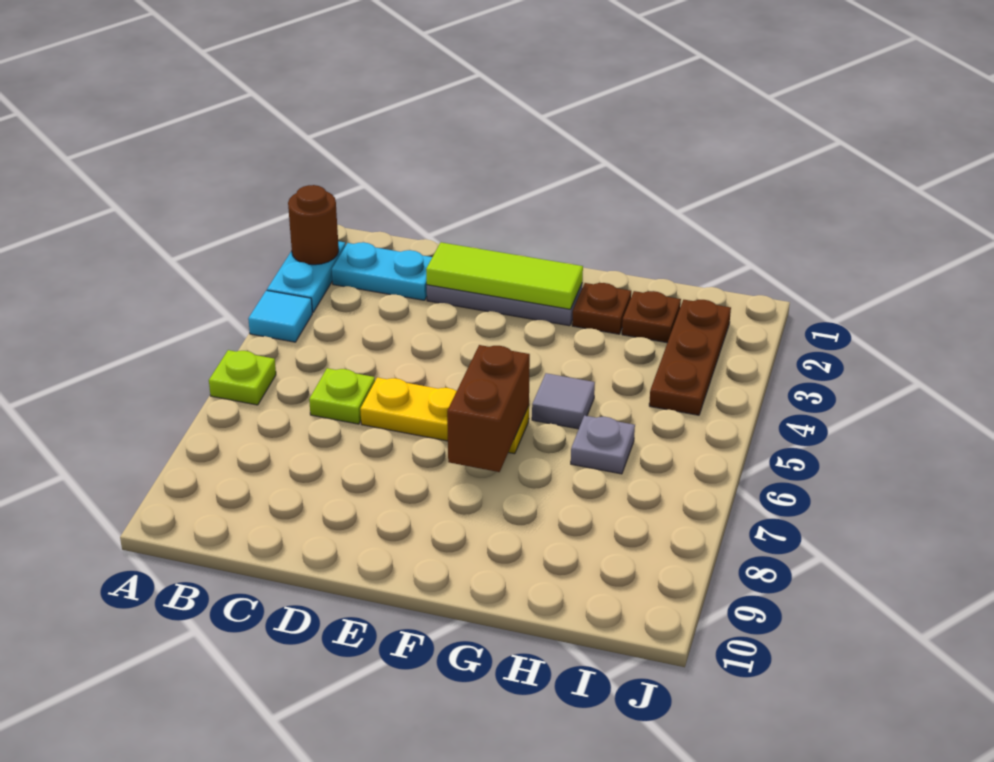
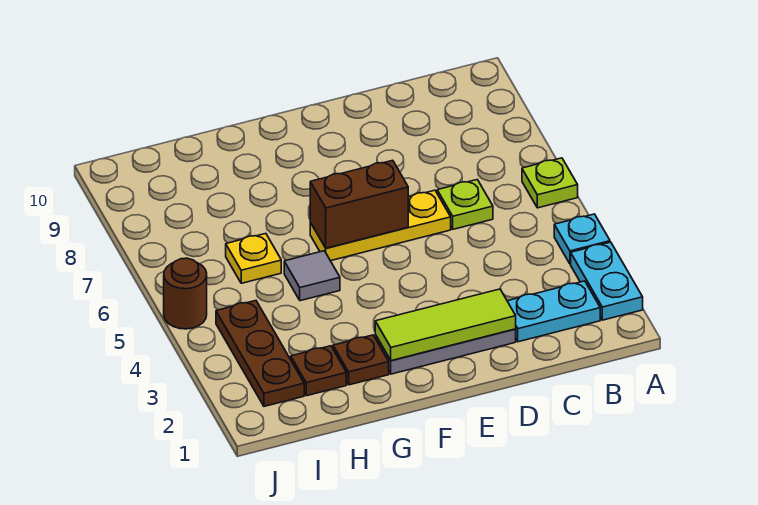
brown round brick A2 level 2 -> brown round brick J5 level 1
cyan tile A4 level 1 -> cyan plate A4 level 1
brown brick F6:F7 level 2 -> brown brick E6:F6 level 2
grey plate H6 level 1 -> yellow plate H6 level 1

